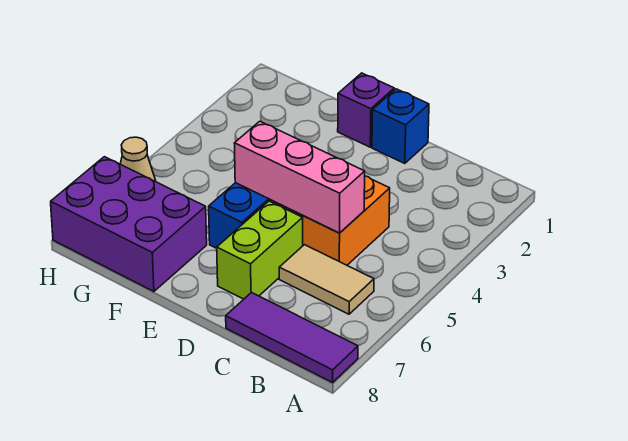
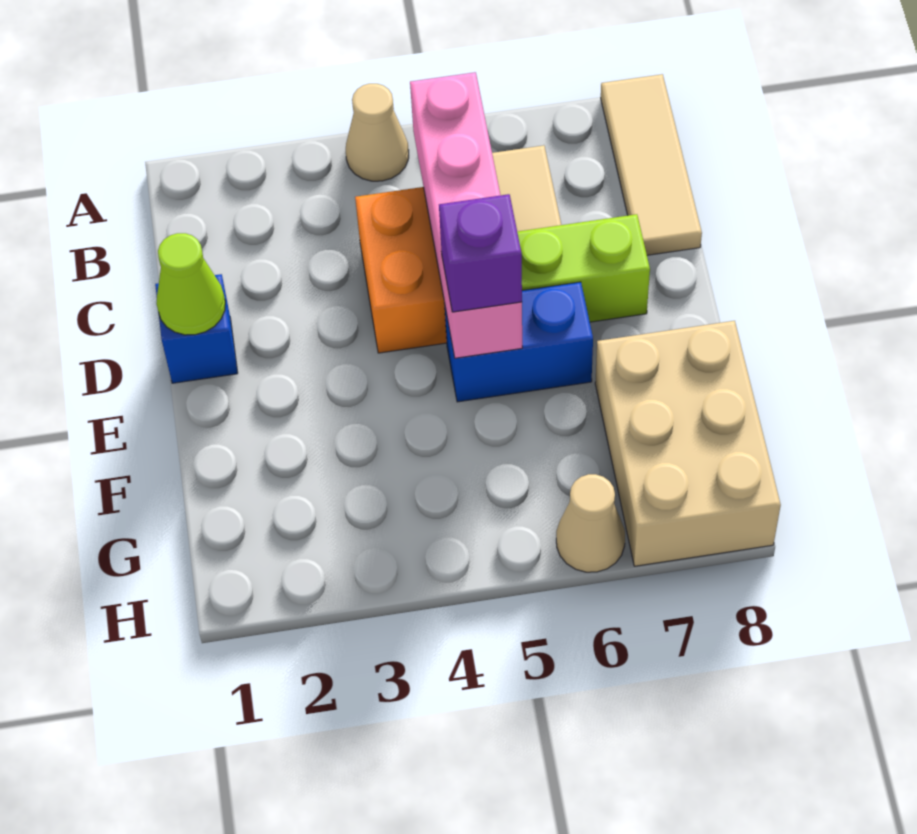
none -> tan cone A4 level 1
purple tile A8:C8 level 1 -> tan tile A8:C8 level 1
pink brick C5:E5 level 2 -> pink brick B5:E5 level 2
none -> lime cone D1 level 2
purple brick E1 level 1 -> purple brick E5 level 3
purple brick F7:H8 level 1 -> tan brick F7:H8 level 1

